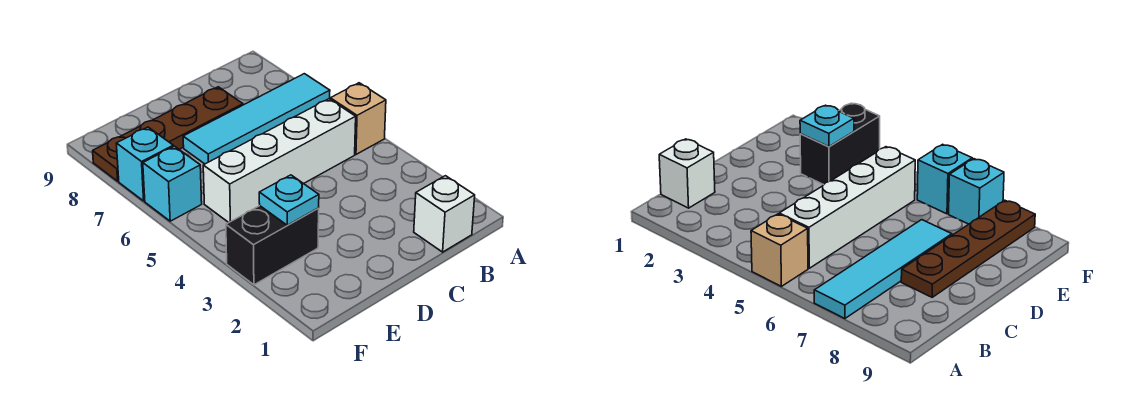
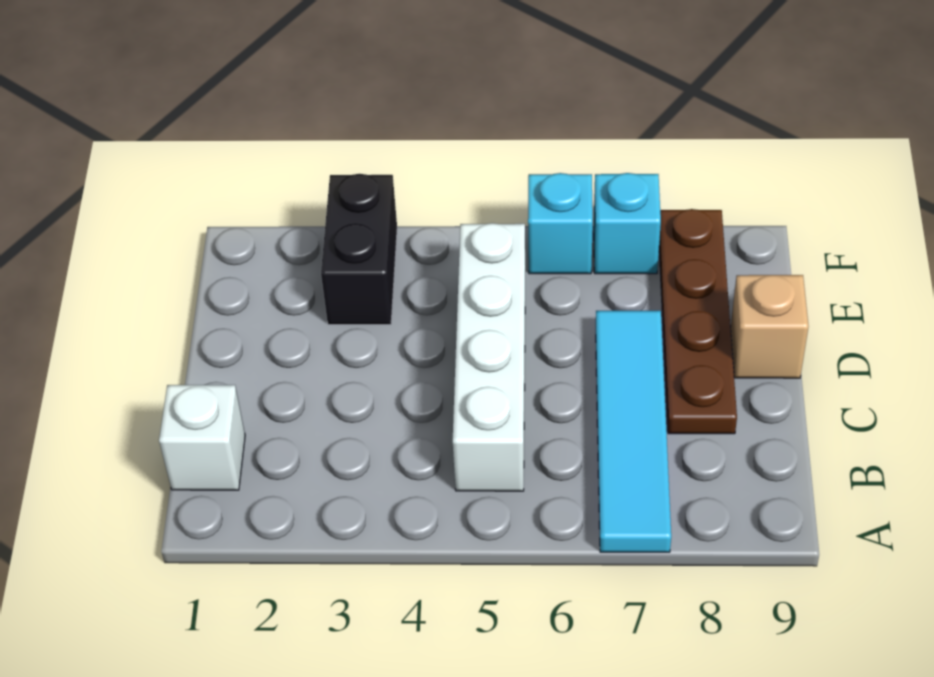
tan brick A5 level 1 -> tan brick D9 level 1
cyan plate E3 level 2 -> none

